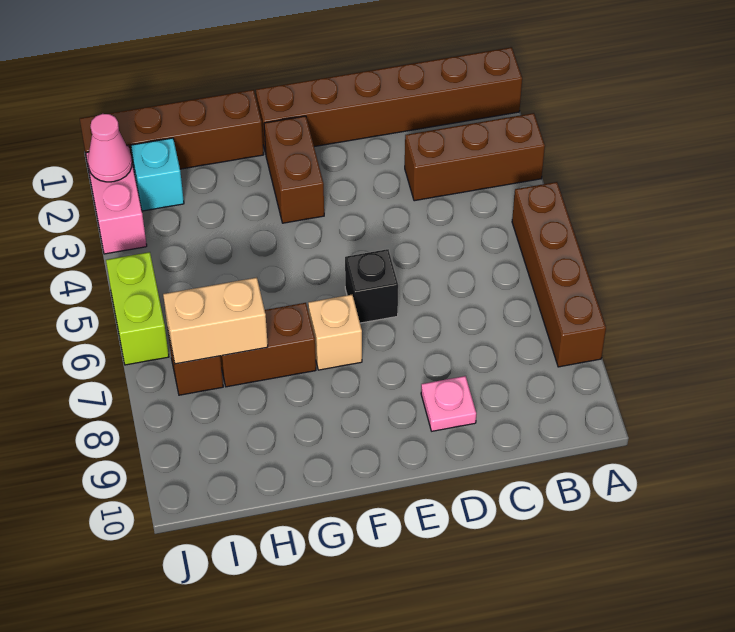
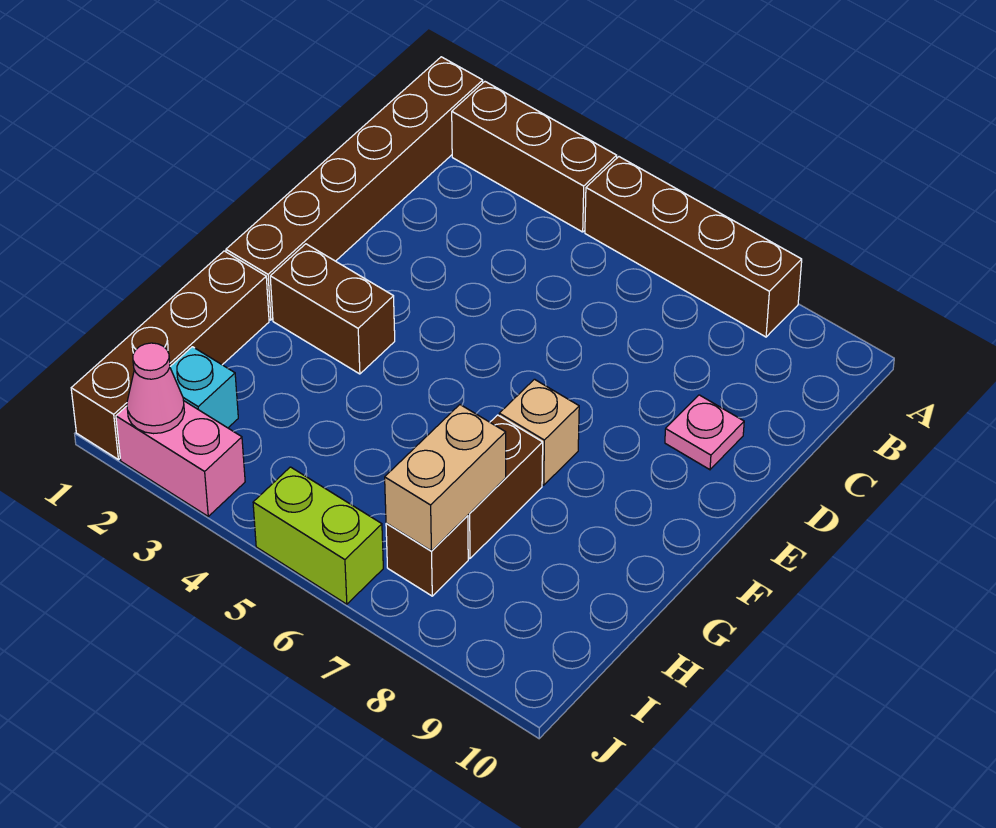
brown brick A3:C3 level 1 -> brown brick A2:A4 level 1
black brick E6 level 1 -> none

